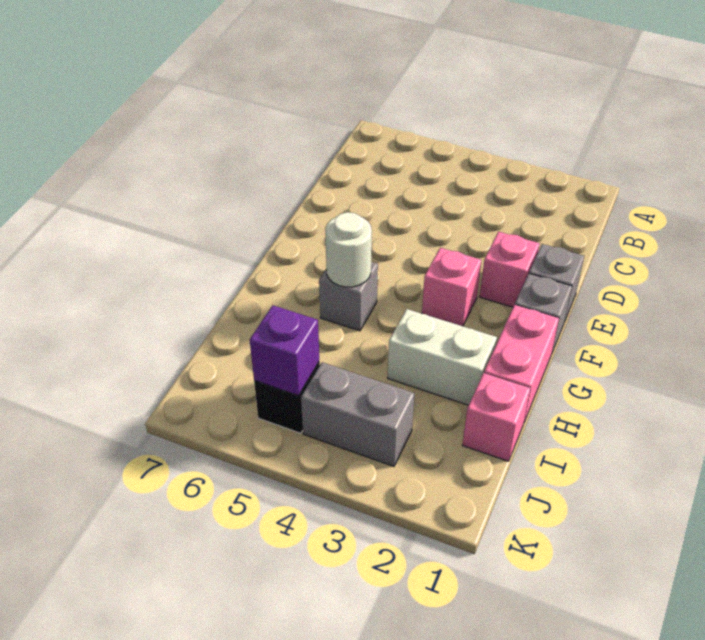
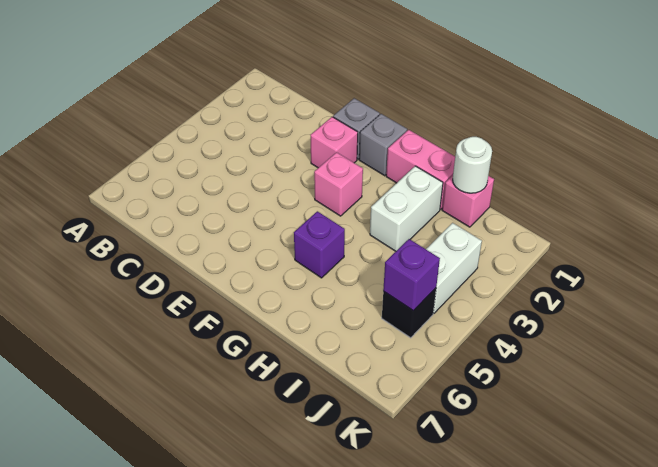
grey brick G5 level 1 -> purple brick G5 level 1
white round brick G5 level 2 -> white round brick I1 level 2
grey brick J3:J4 level 1 -> white brick J3:J4 level 1

